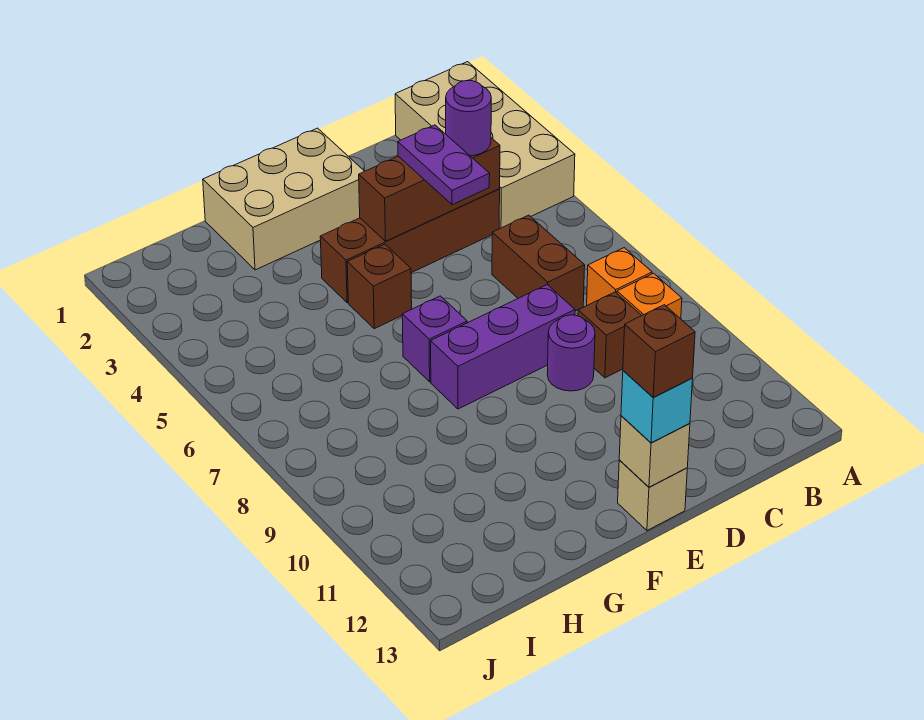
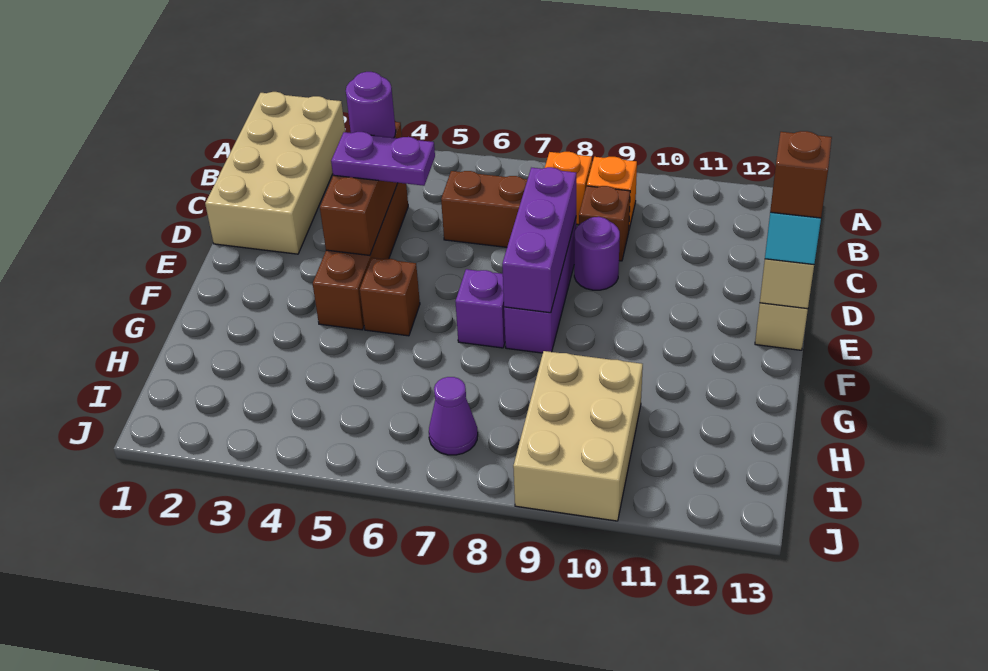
tan brick A1:B4 level 1 -> tan brick A1:D2 level 1
none -> purple brick D8:F8 level 2
tan brick E1:G2 level 1 -> tan brick H9:J10 level 1
none -> purple cone I7 level 1

